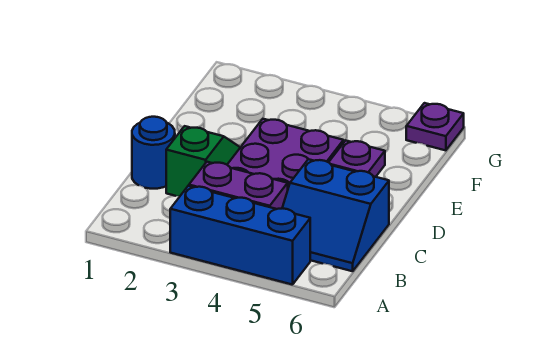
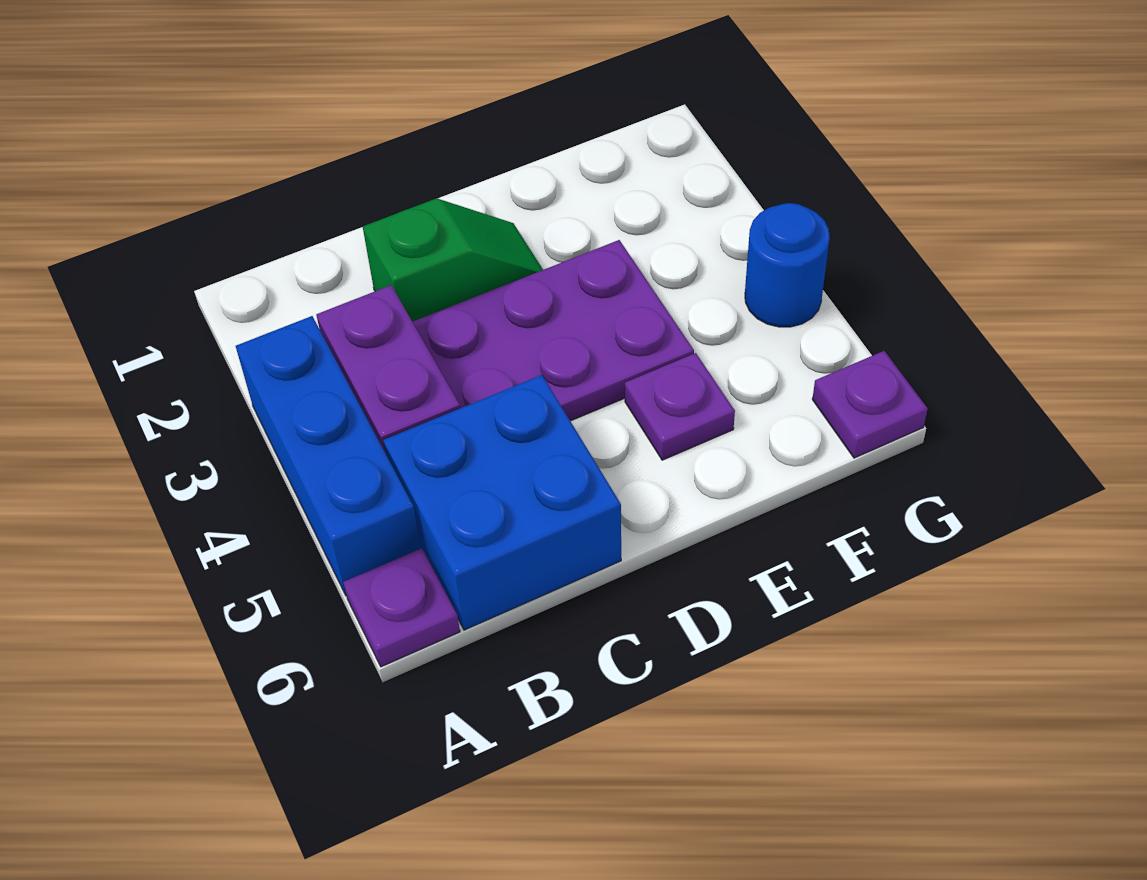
none -> purple plate A6 level 1
blue slope B5:C6 level 1 top C -> blue brick B5:C6 level 1
blue round brick C1 level 1 -> blue round brick G4 level 1

